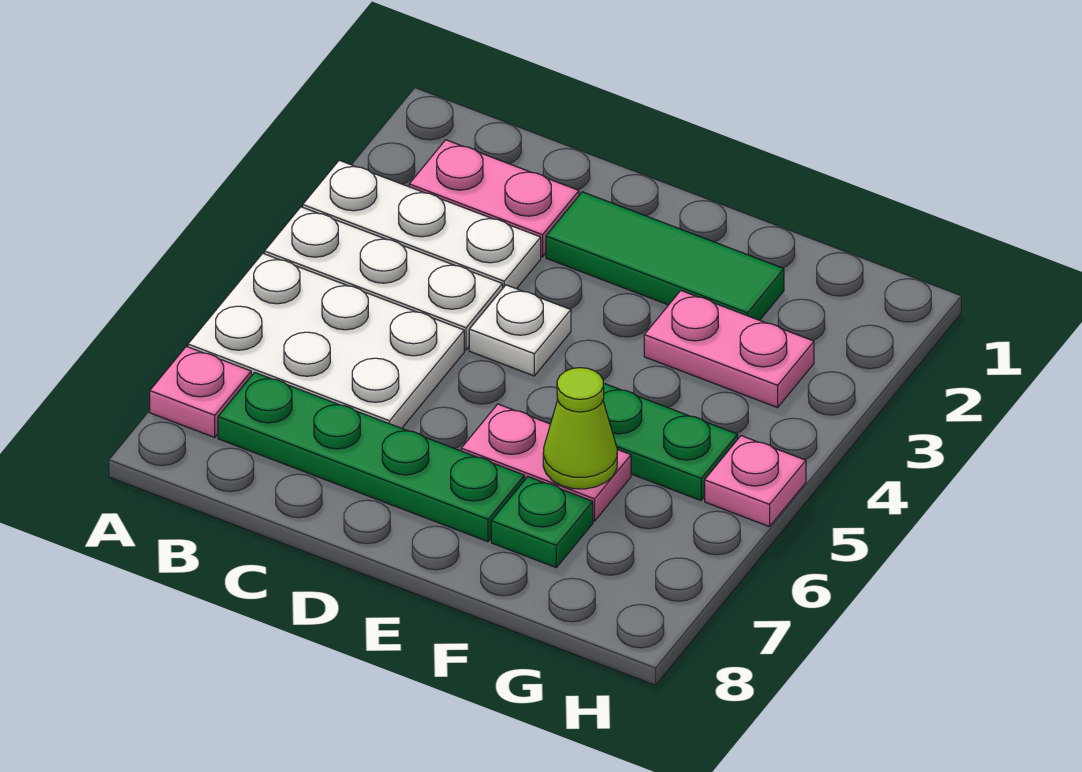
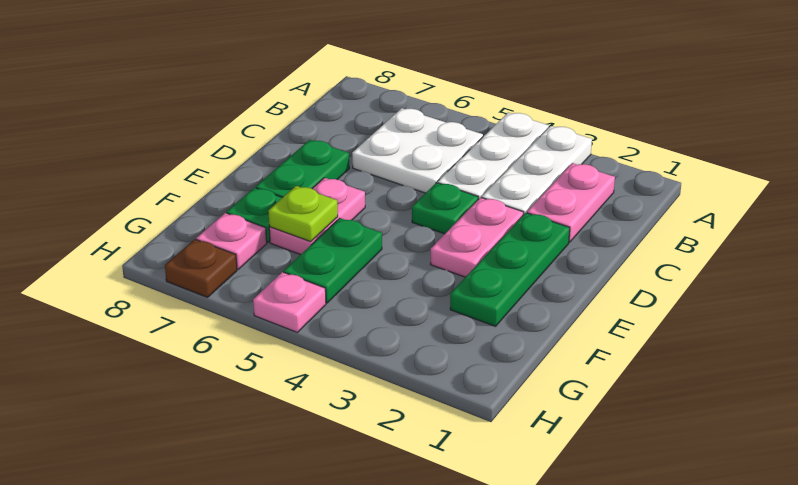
white plate A5:C6 level 1 -> white plate B5:C6 level 1
pink plate A7 level 1 -> pink plate G7 level 1
green plate B7:E7 level 1 -> green plate D7:E7 level 1
green tile D2:F2 level 1 -> green plate D2:F2 level 1
white plate D4 level 1 -> green plate D4 level 1
pink plate F3:G3 level 1 -> pink plate D3:E3 level 1
lime cone F6 level 2 -> lime plate F6 level 2
none -> brown plate H7 level 1

